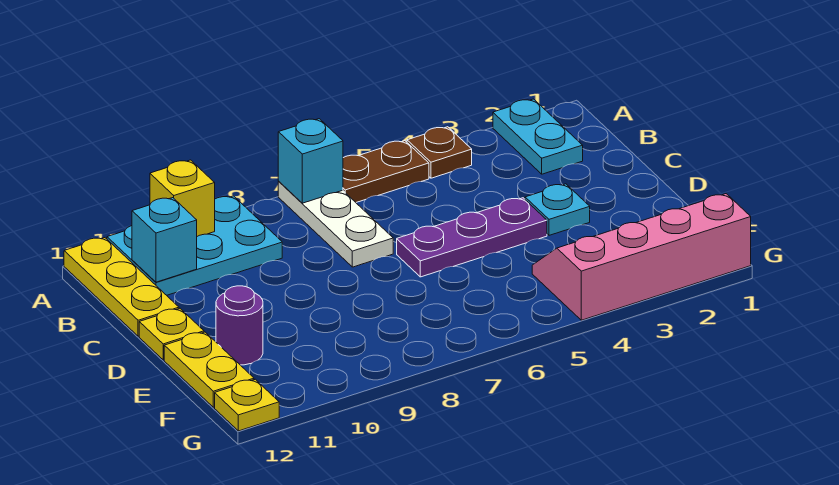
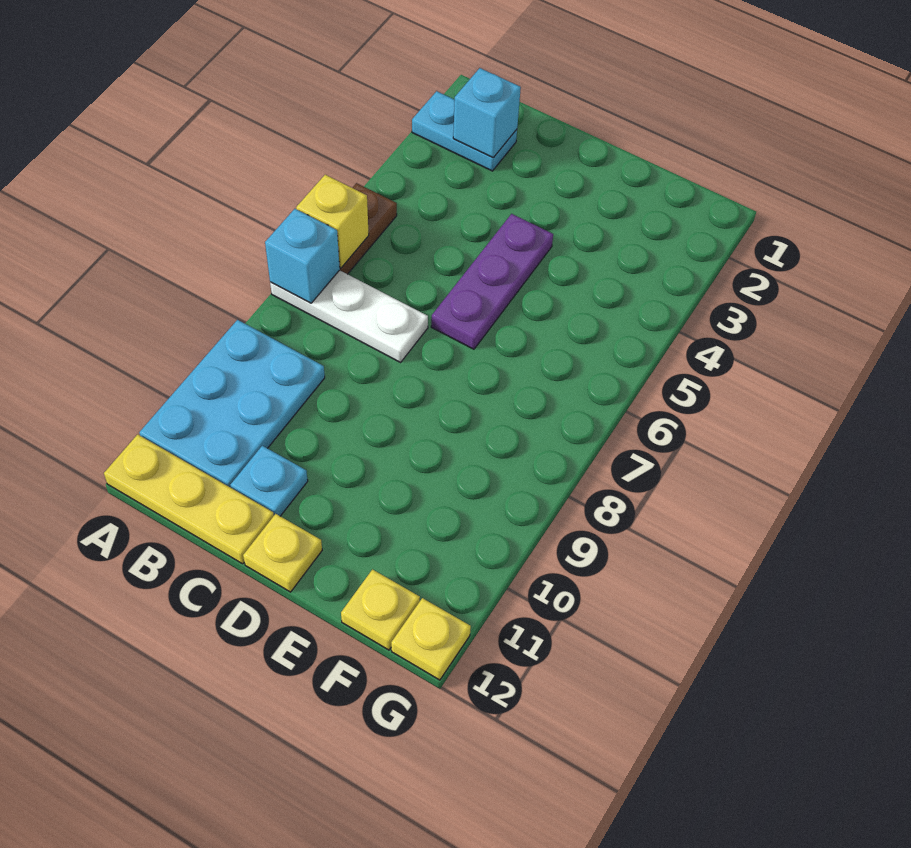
brown plate A4 level 1 -> none
yellow brick A10 level 2 -> yellow brick A6 level 2
cyan brick B11 level 2 -> cyan brick B2 level 2
cyan plate D3 level 1 -> cyan plate C11 level 1
purple round brick E11 level 1 -> none
yellow plate E12:F12 level 1 -> yellow plate F12 level 1
pink slope F1:G4 level 1 top G -> none

